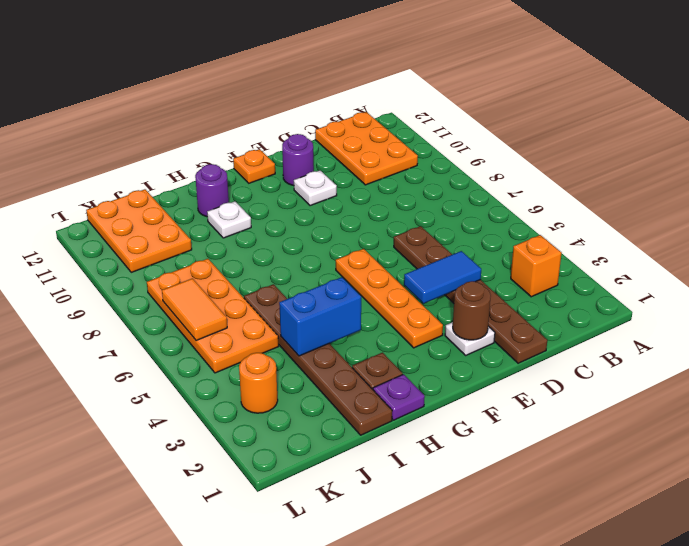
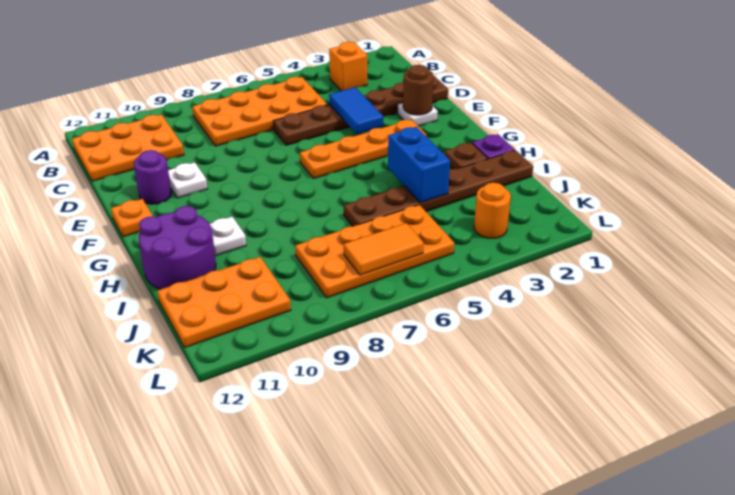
none -> orange plate B5:C8 level 1
purple round brick H11 level 1 -> purple round brick H11:I12 level 1

